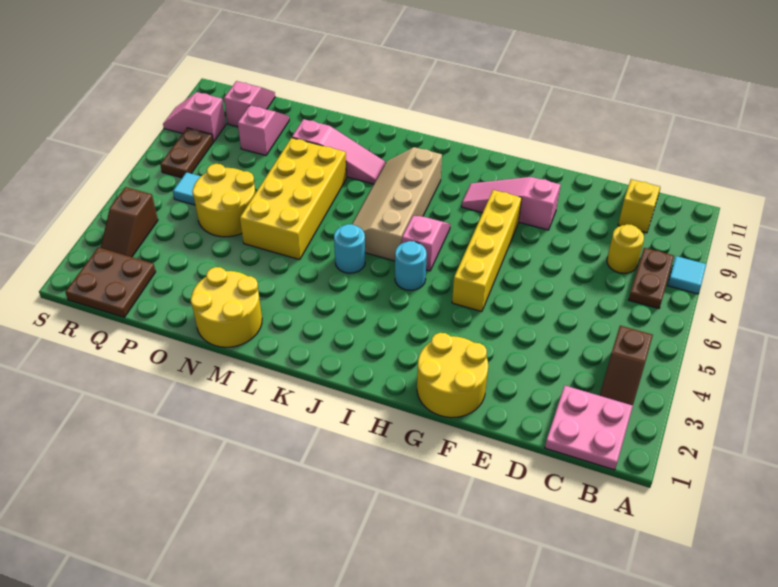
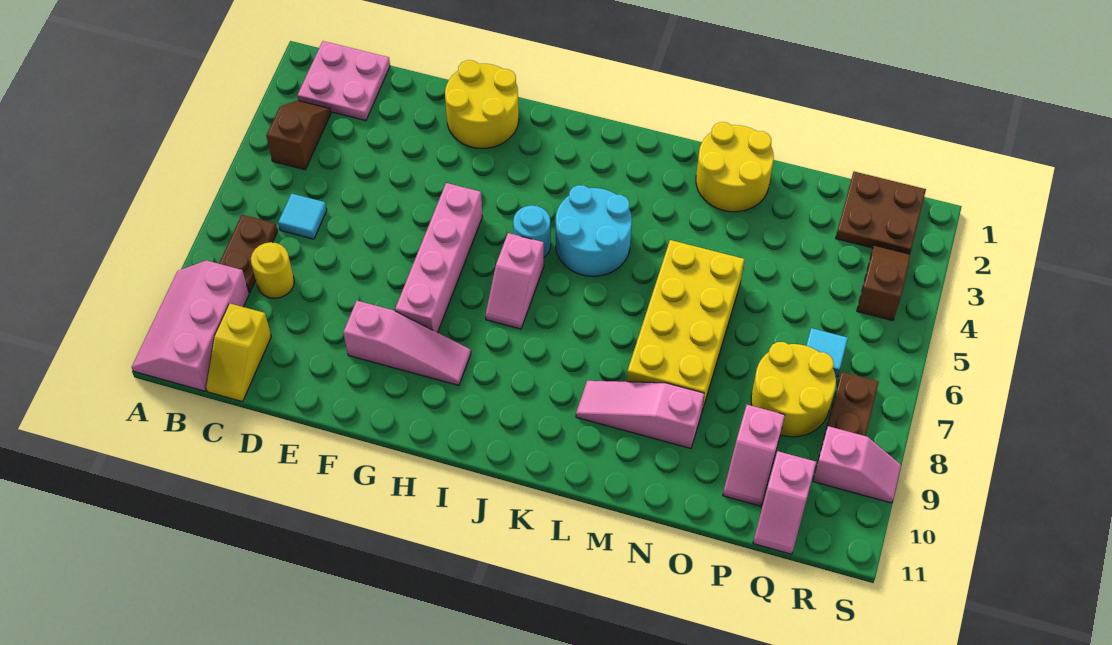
cyan tile A8 level 1 -> cyan tile C6 level 1
none -> pink slope A9:B11 level 1 top B
yellow brick G5:G8 level 1 -> pink brick G5:G8 level 1
tan slope J6:K9 level 1 top J -> none
cyan round brick K5 level 1 -> cyan round brick J4:K5 level 1
yellow round brick O5:P6 level 1 -> yellow round brick P7:Q8 level 1

